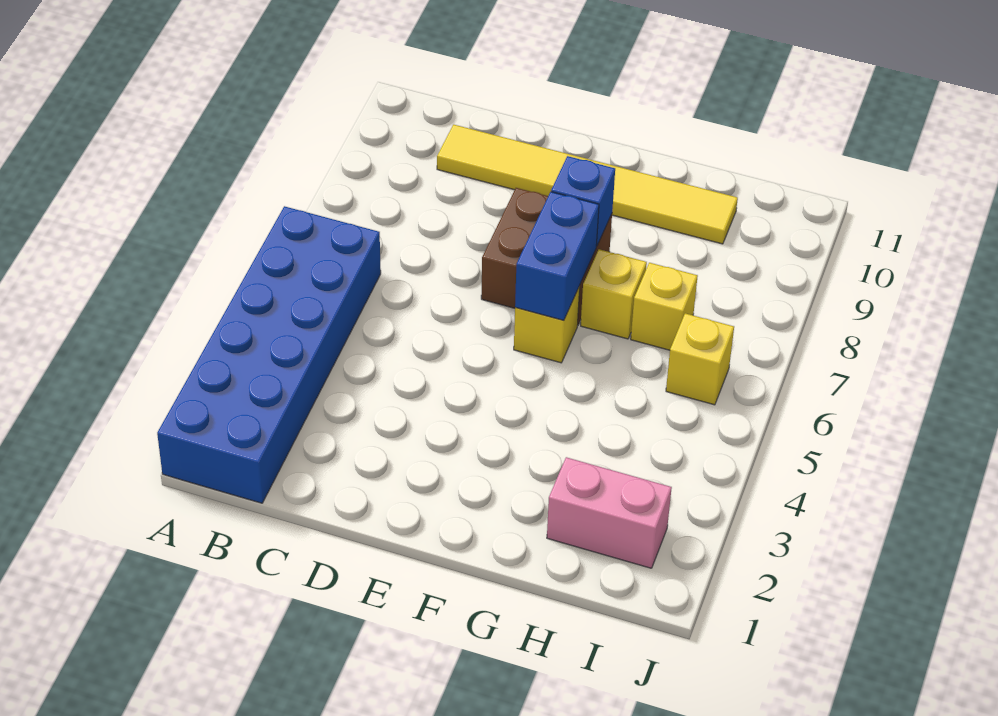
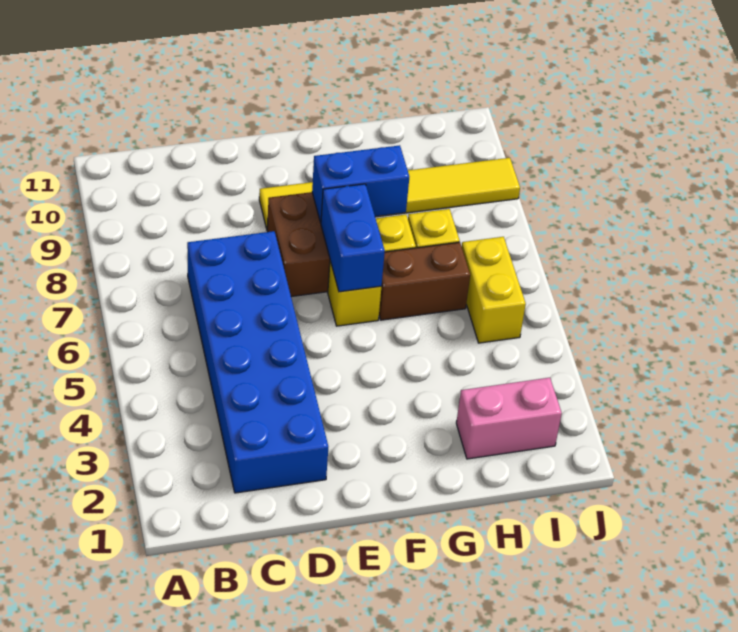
blue brick A1:B6 level 1 -> blue brick C2:D7 level 1
yellow tile C10:H10 level 1 -> yellow tile E9:J9 level 1
blue brick F8 level 2 -> blue brick F8:G8 level 2
none -> brown brick G6:H6 level 1
yellow brick I6 level 1 -> yellow brick I5:I6 level 1

